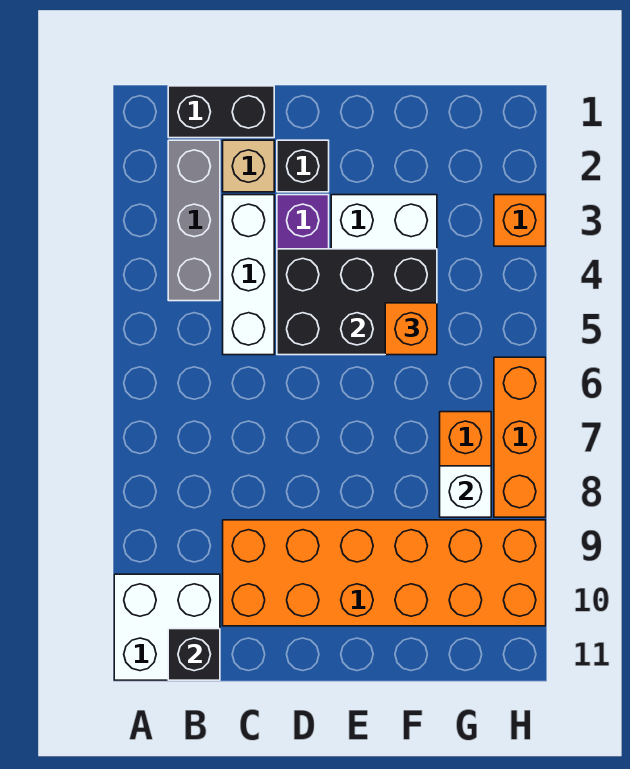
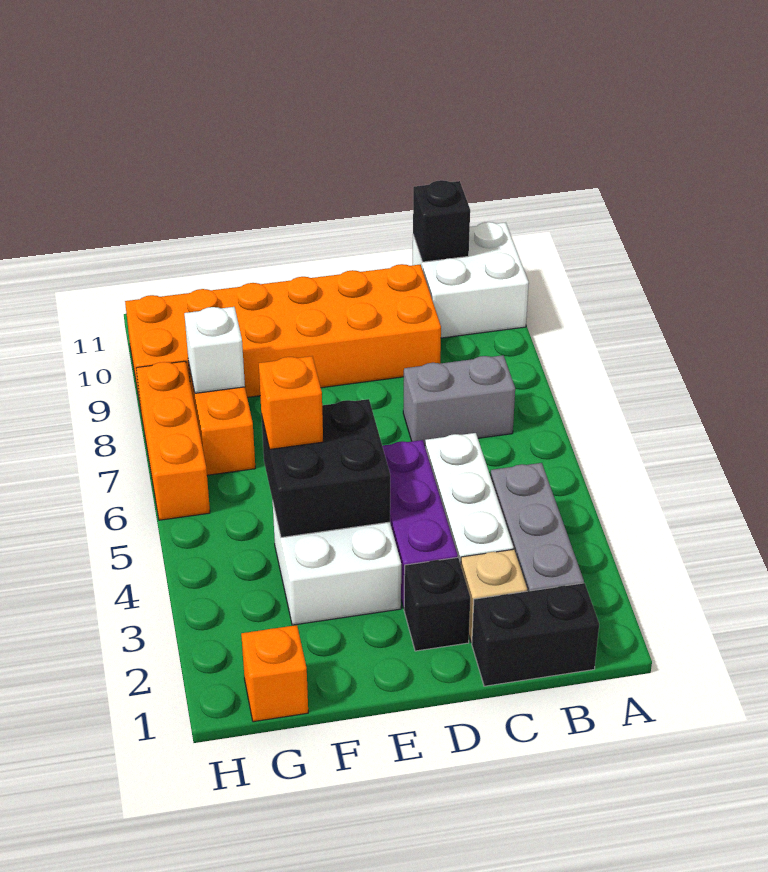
none -> grey brick B7:C7 level 1
black brick D4:F5 level 2 -> black brick E4:F5 level 2
orange brick H3 level 1 -> orange brick G1 level 1

